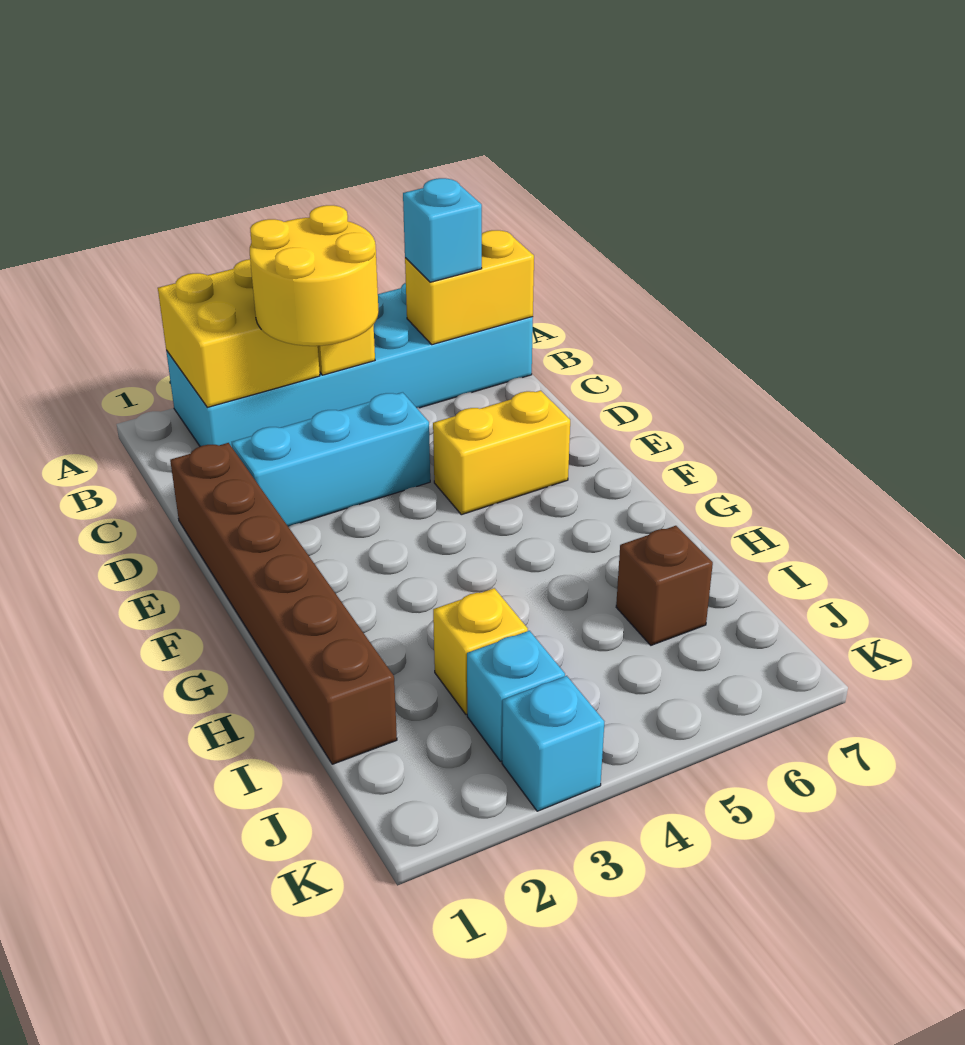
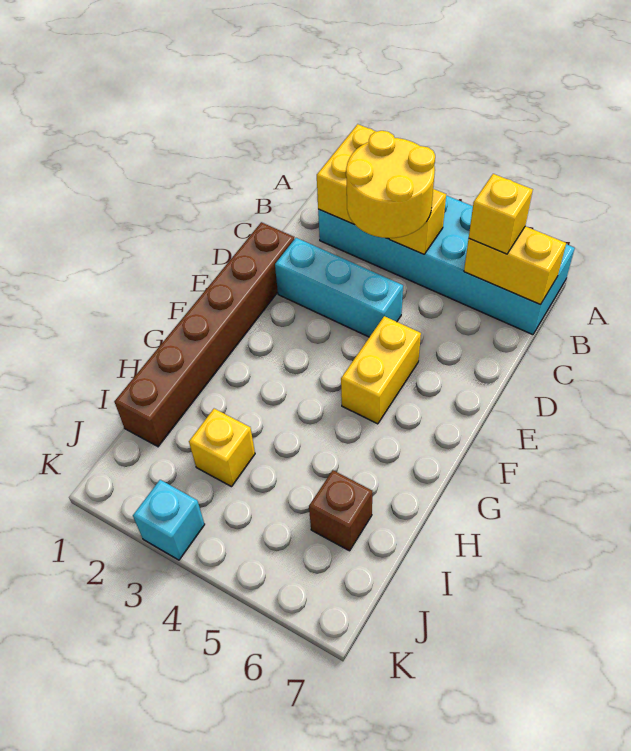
cyan brick B6 level 3 -> yellow brick B6 level 3
yellow brick E5:E6 level 1 -> yellow brick E5:F5 level 1
cyan brick J3 level 1 -> none

